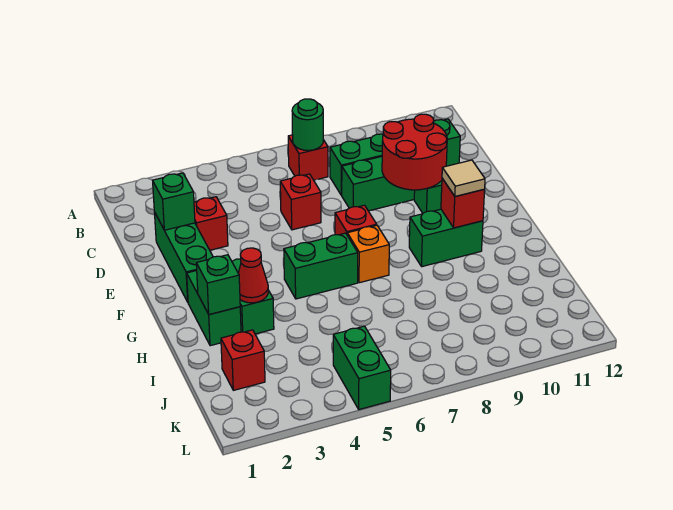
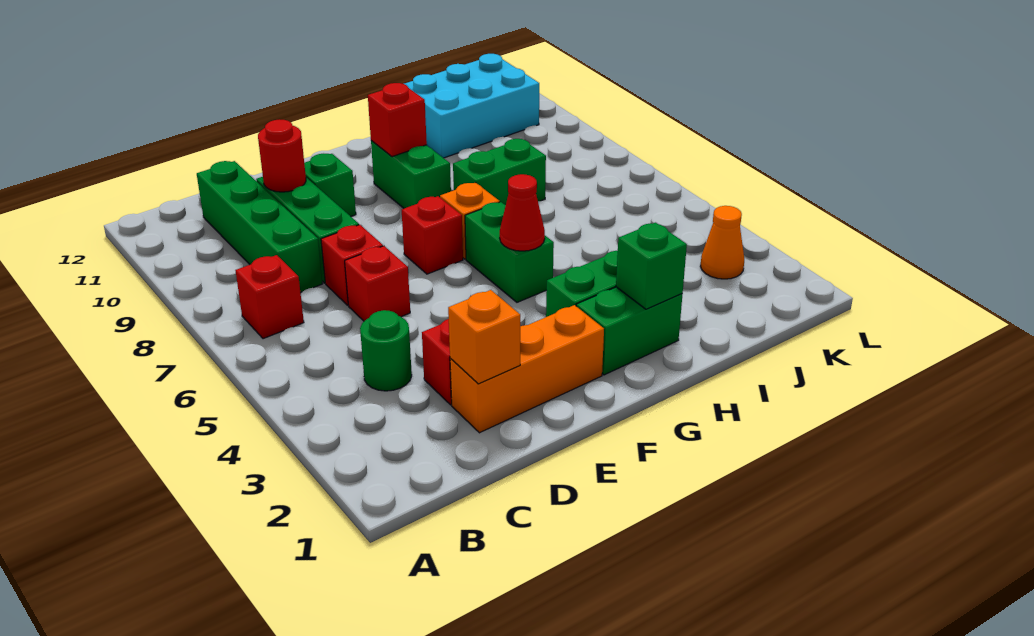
green round brick B7 level 2 -> green round brick C4 level 1
green brick D2:F2 level 1 -> orange brick D2:F2 level 1
green brick D2 level 2 -> orange brick D2 level 2
red round brick D9:E10 level 2 -> red round brick D10 level 2
tan tile G10 level 3 -> none
red cone H3 level 2 -> red cone G5 level 2
none -> cyan brick I11:K12 level 1
red brick J2 level 1 -> red brick D7 level 1
none -> orange cone K3 level 1
green brick K5:L5 level 1 -> green brick H8:I8 level 1

